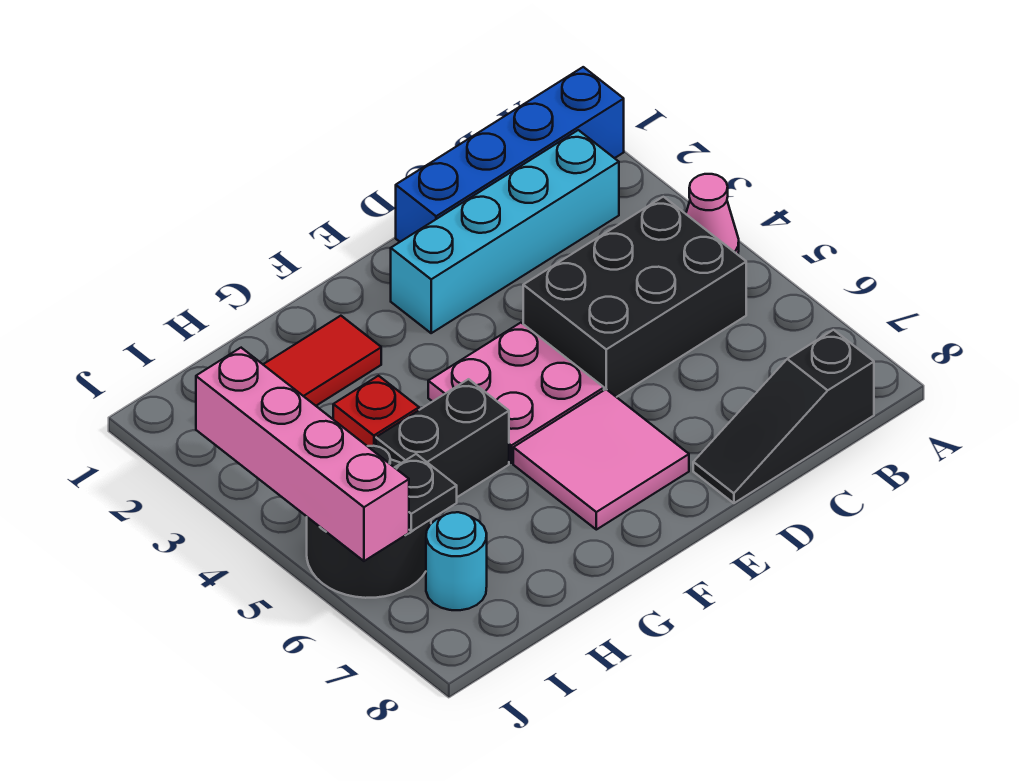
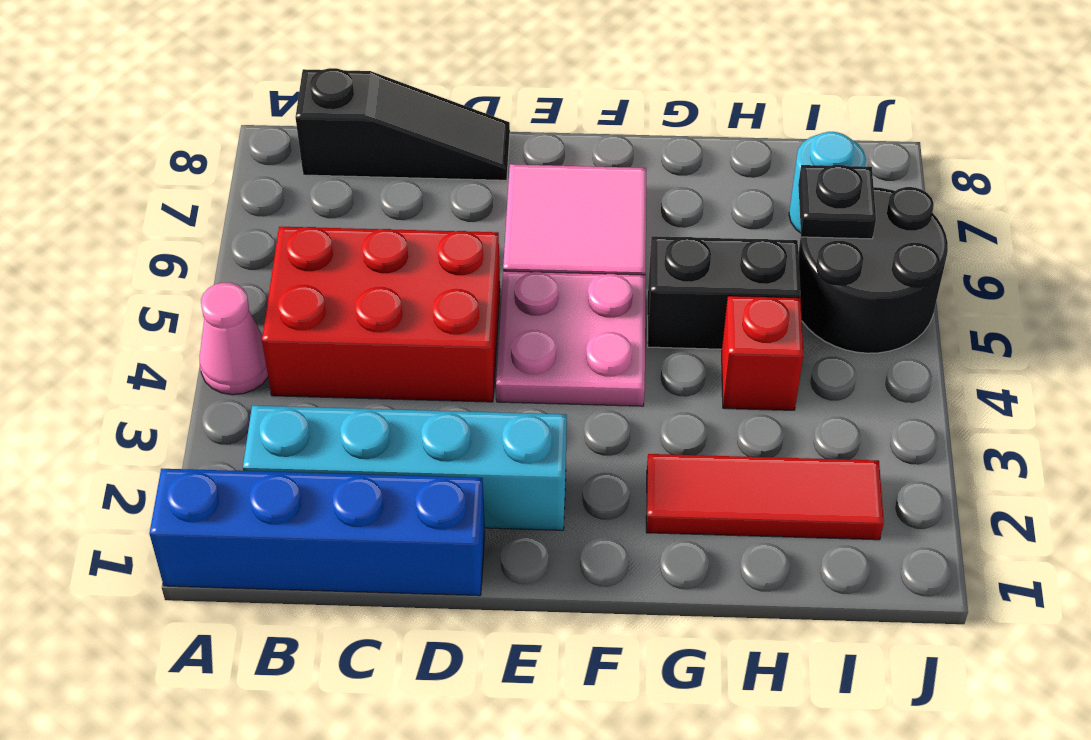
black brick B4:D5 level 1 -> red brick B4:D5 level 1
pink brick J3:J6 level 2 -> none

